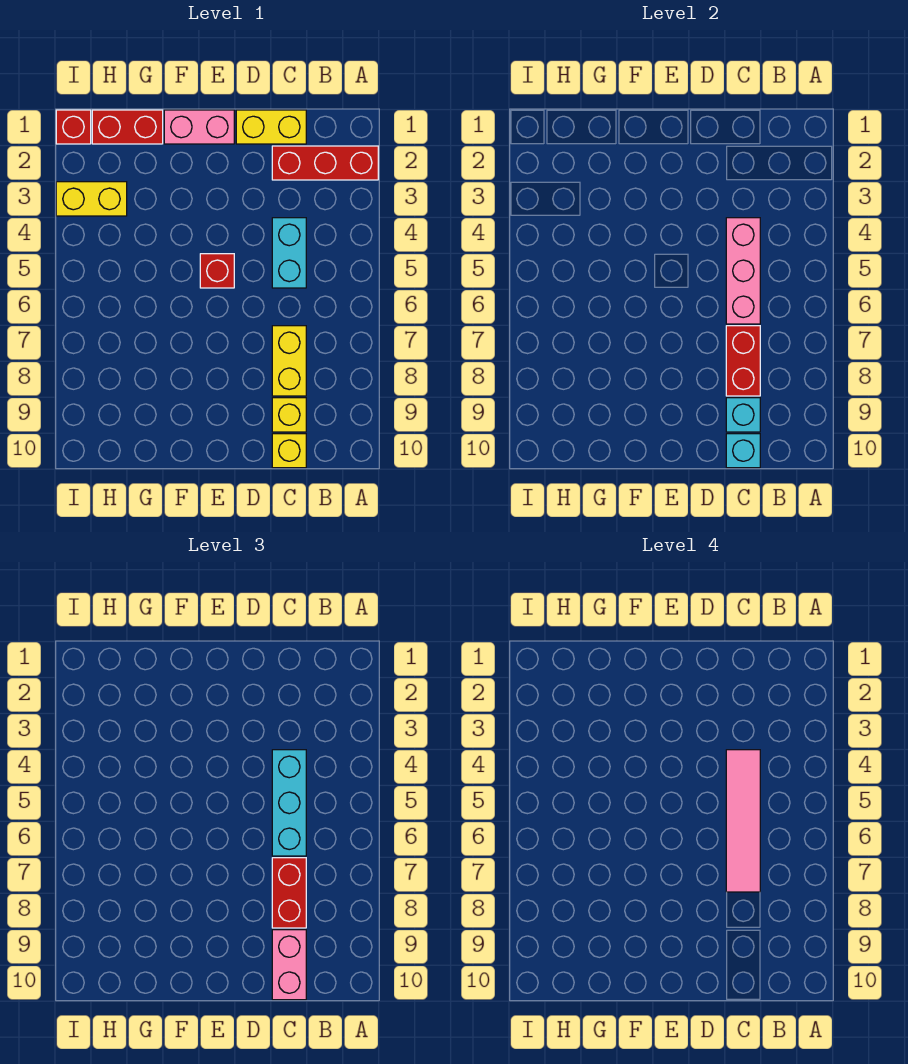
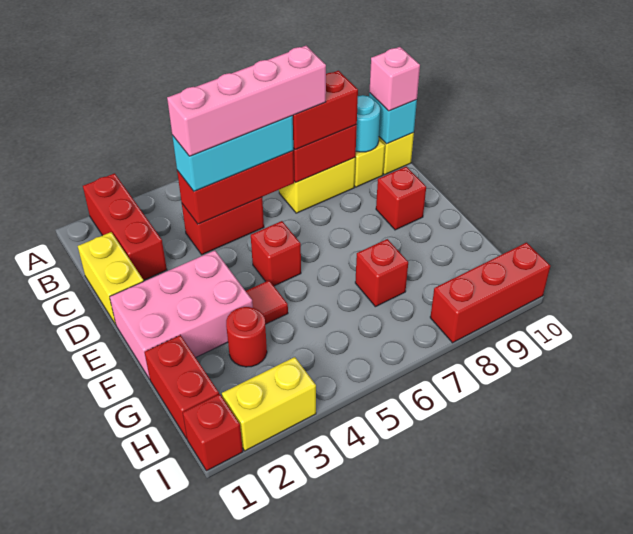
cyan brick C4:C5 level 1 -> red brick C4:C5 level 1
pink brick C4:C6 level 2 -> red brick C4:C6 level 2
pink tile C4:C7 level 4 -> pink brick C4:C7 level 4
cyan brick C9 level 2 -> cyan round brick C9 level 2
pink brick C9:C10 level 3 -> pink brick C10 level 3
pink brick E1:F1 level 1 -> pink brick E1:F3 level 1
none -> red brick E9 level 1
none -> red tile F4 level 1
none -> red round brick G3 level 1
none -> red brick G7 level 1
yellow brick H3:I3 level 1 -> yellow brick I2:I3 level 1
none -> red brick I8:I10 level 1

